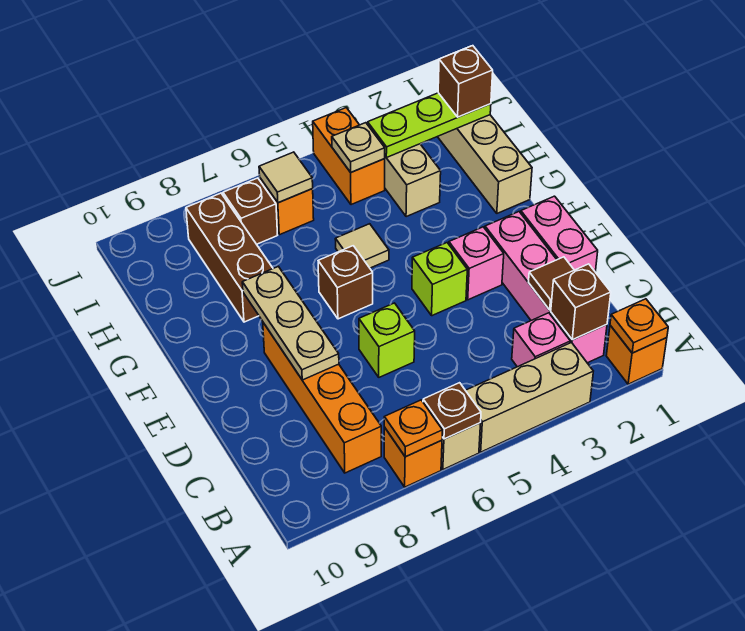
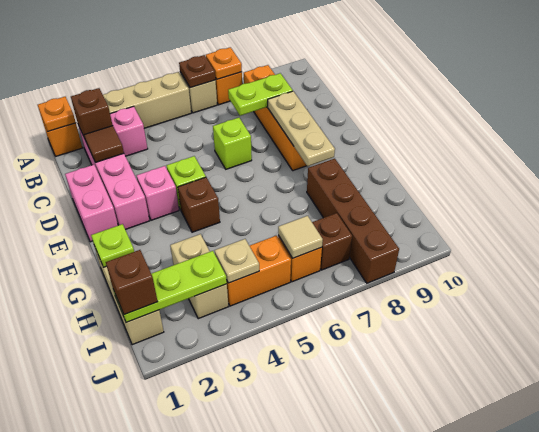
none -> lime plate C7:C8 level 2
brown brick F6 level 1 -> brown brick F4 level 1
none -> lime plate G1 level 2
tan tile G5 level 1 -> none
brown brick G8:I8 level 1 -> brown brick G8:J8 level 1
orange brick I4:J4 level 1 -> orange brick I4:I5 level 1

